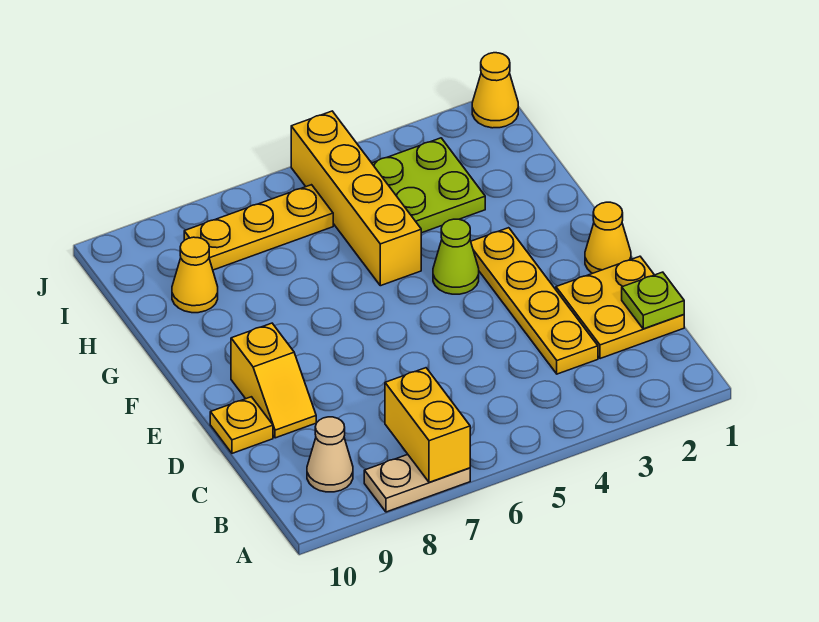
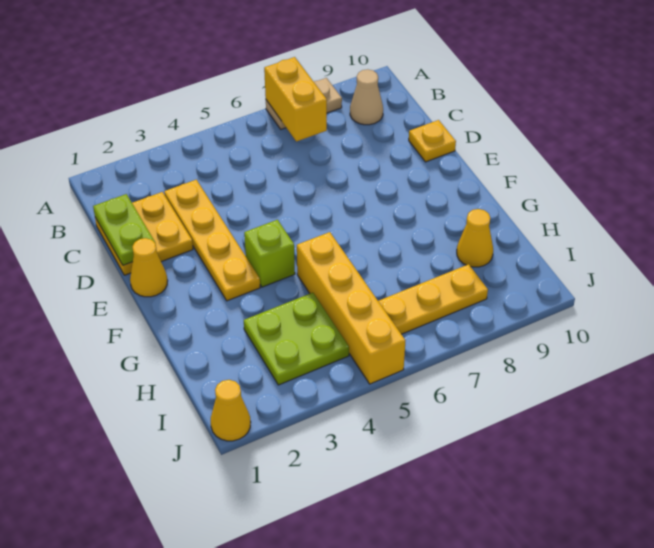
lime plate C1 level 2 -> lime plate C1:D1 level 2
yellow slope D9:E9 level 1 top E -> none
lime cone F4 level 1 -> lime brick F4 level 1

